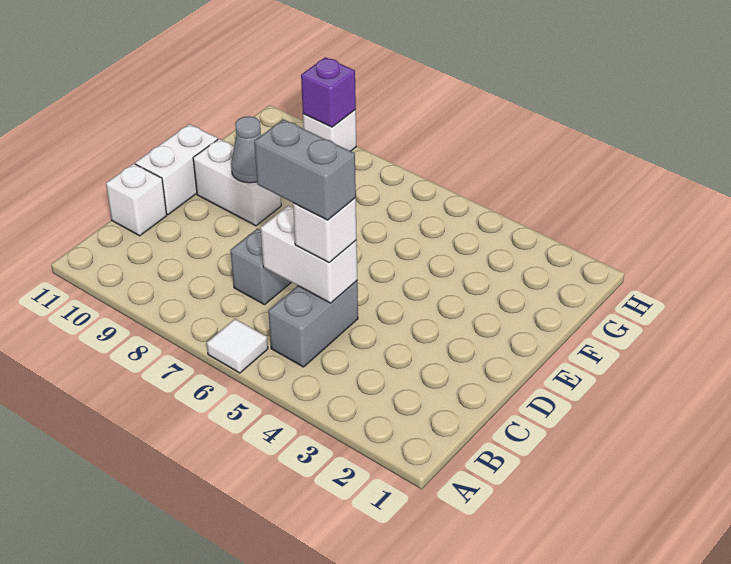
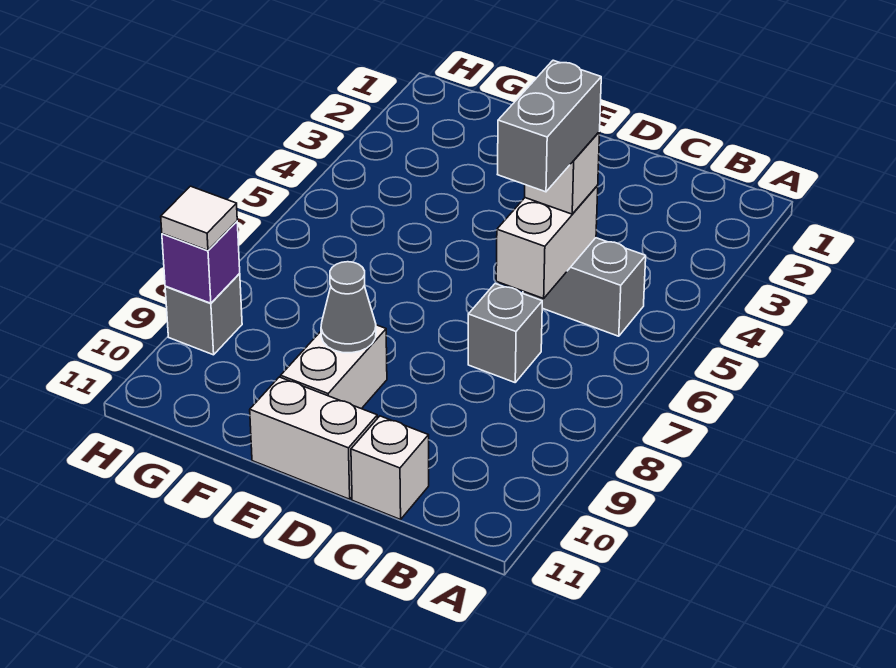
white tile A6 level 1 -> white tile H9 level 3
white brick H9 level 1 -> grey brick H9 level 1

